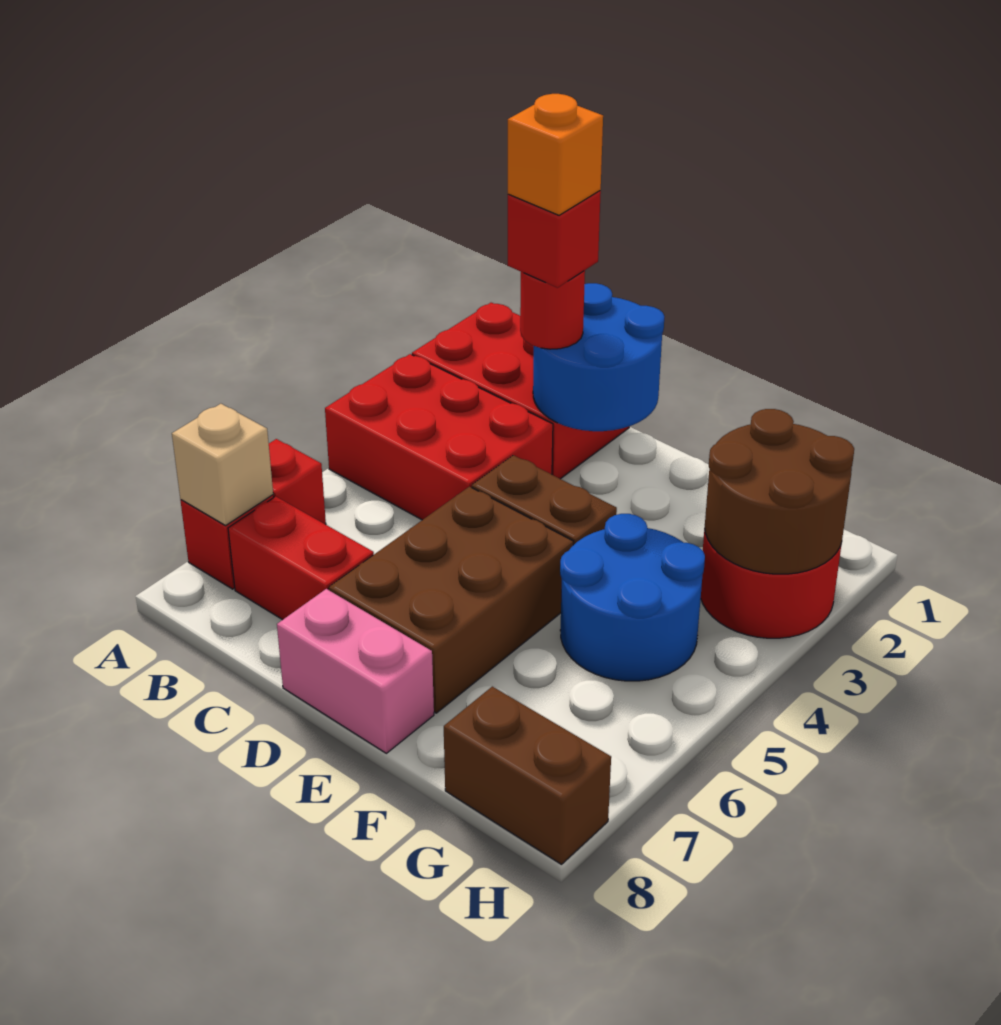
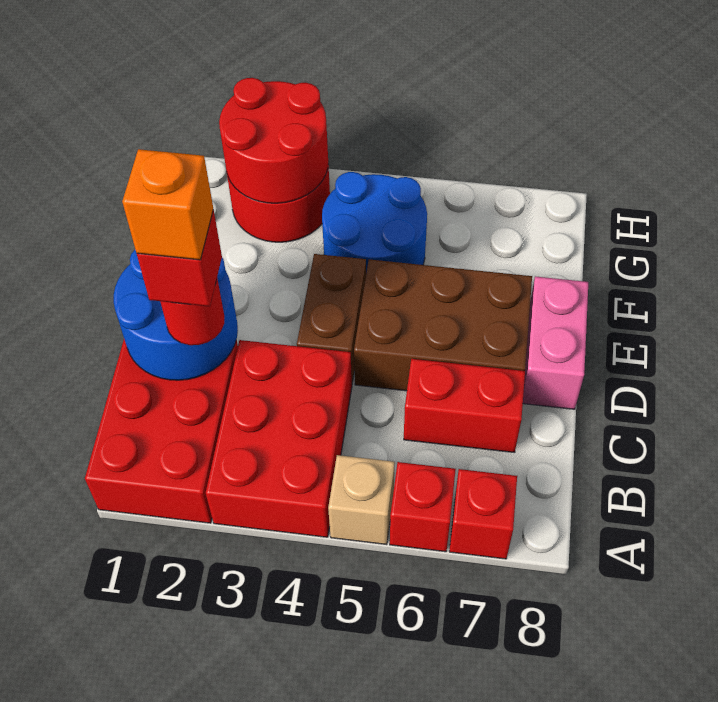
tan brick A7 level 2 -> tan brick A5 level 1
red brick B7:C7 level 1 -> red brick C6:C7 level 1
brown round brick G2:H3 level 2 -> red round brick G2:H3 level 2
brown brick G8:H8 level 1 -> none

